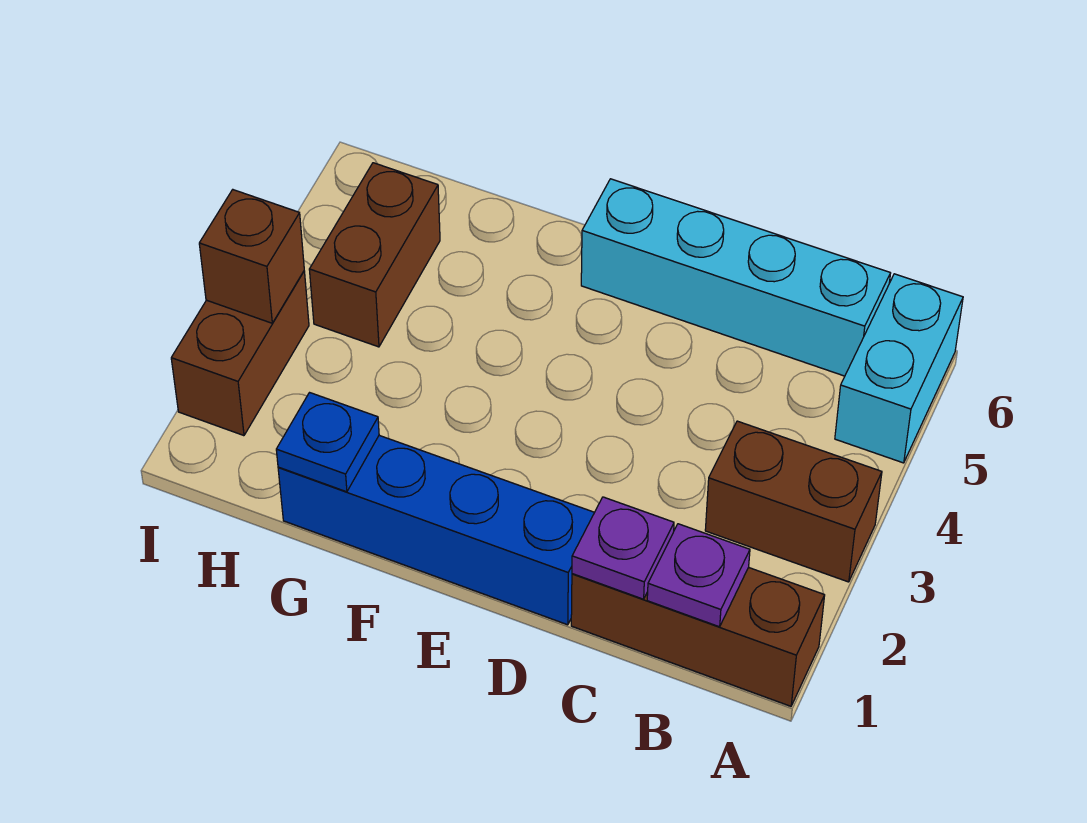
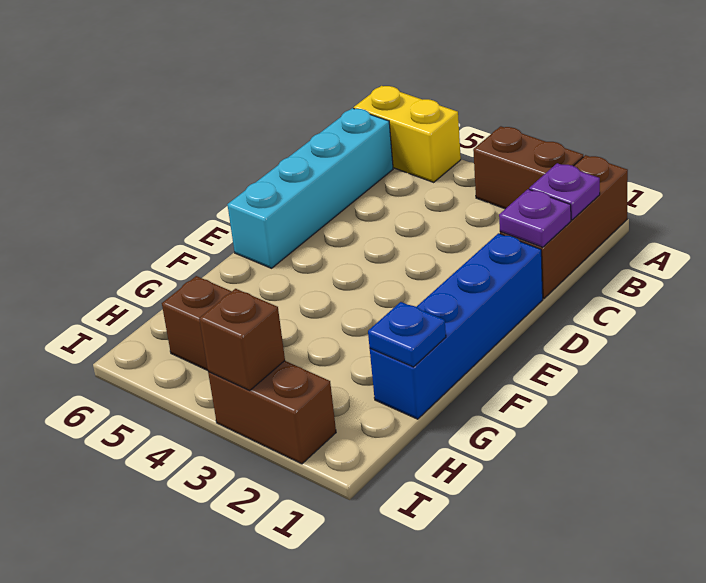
brown brick A3:B3 level 1 -> brown brick A2:A3 level 1
cyan brick A5:A6 level 1 -> yellow brick A5:A6 level 1

